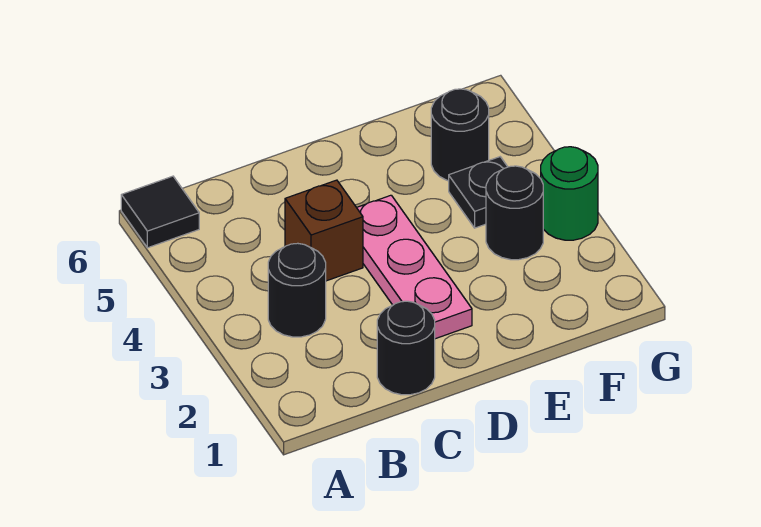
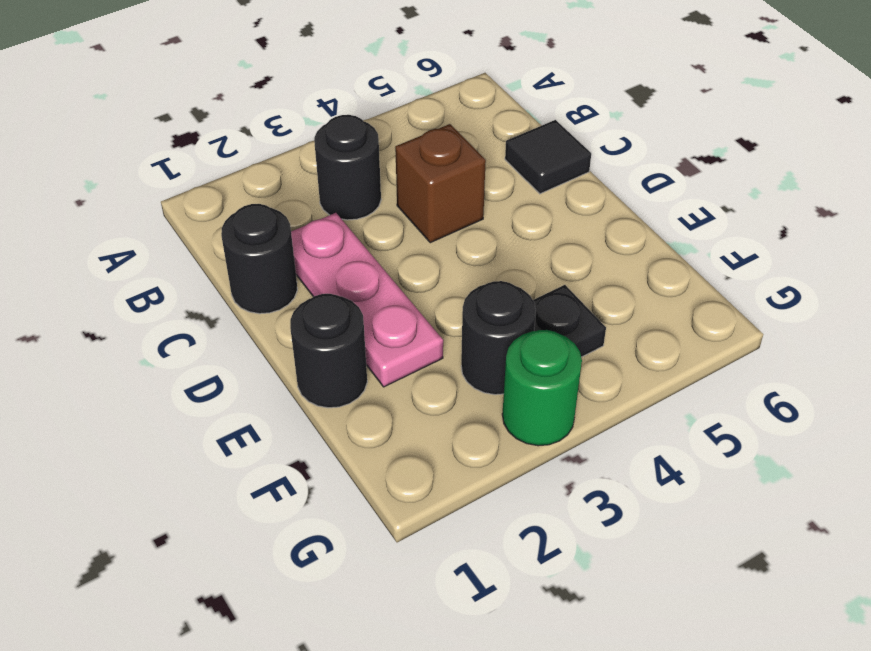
black tile A6 level 1 -> black tile C6 level 1
pink plate D2:D4 level 1 -> pink plate C2:E2 level 1
black round brick F5 level 1 -> black round brick E1 level 1

